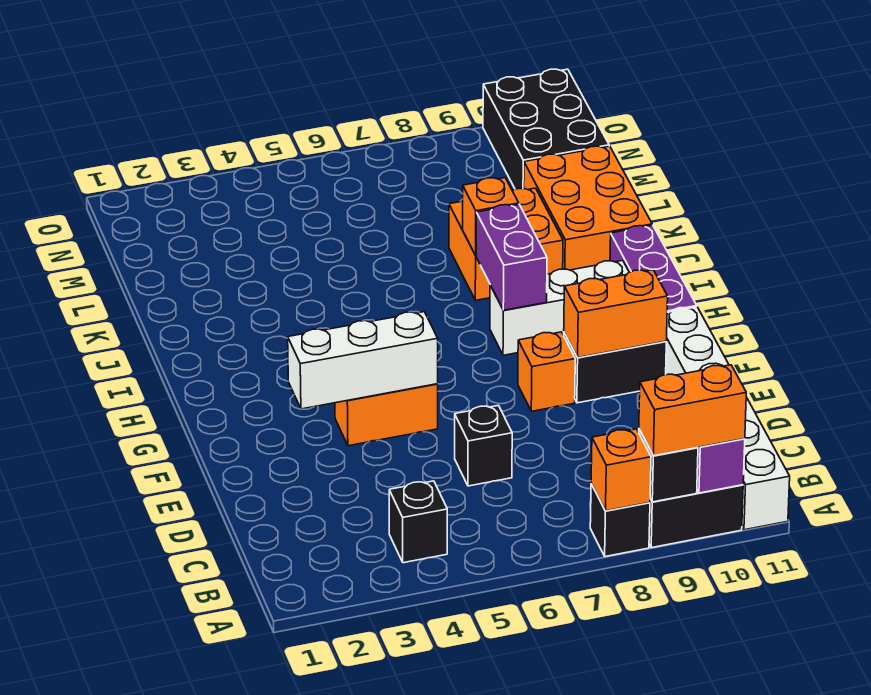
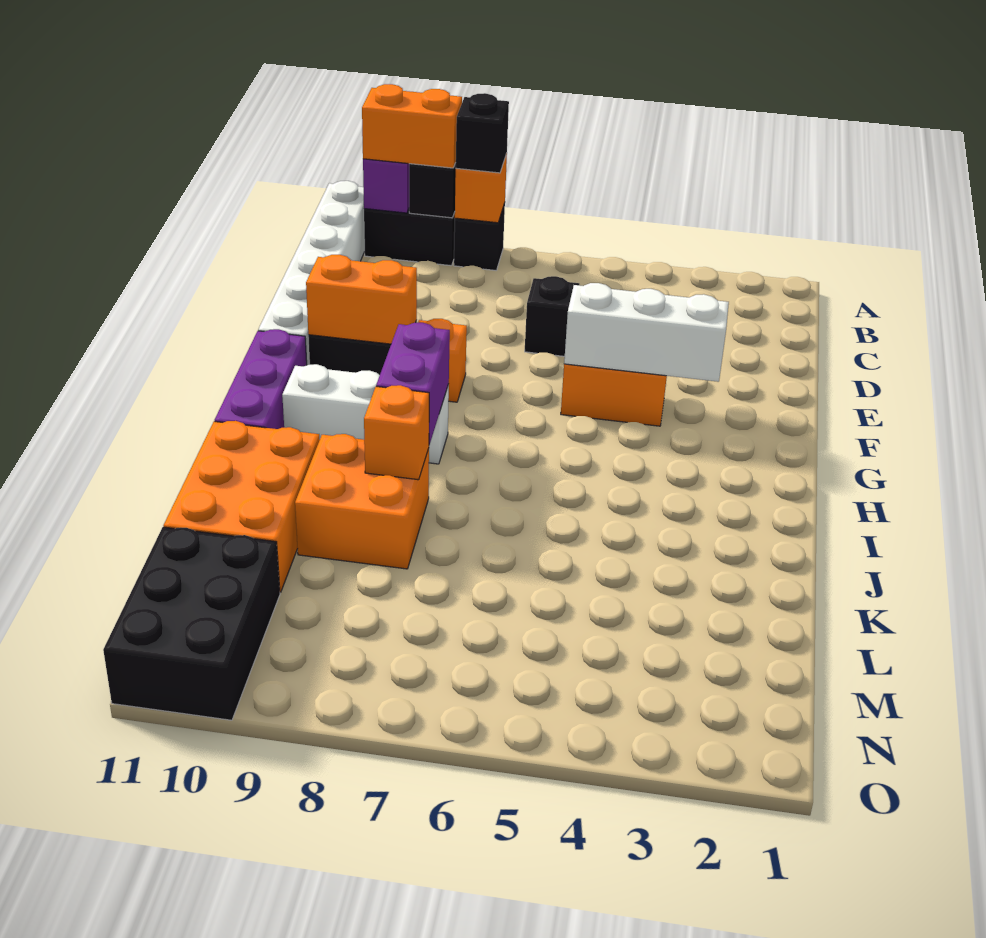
black brick B4 level 1 -> black brick A8 level 3

